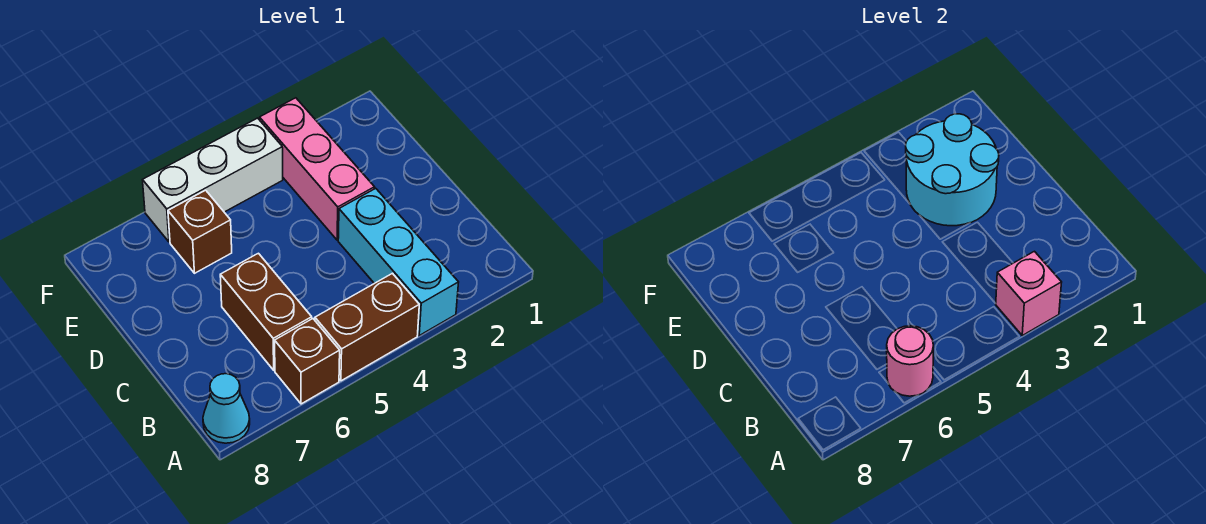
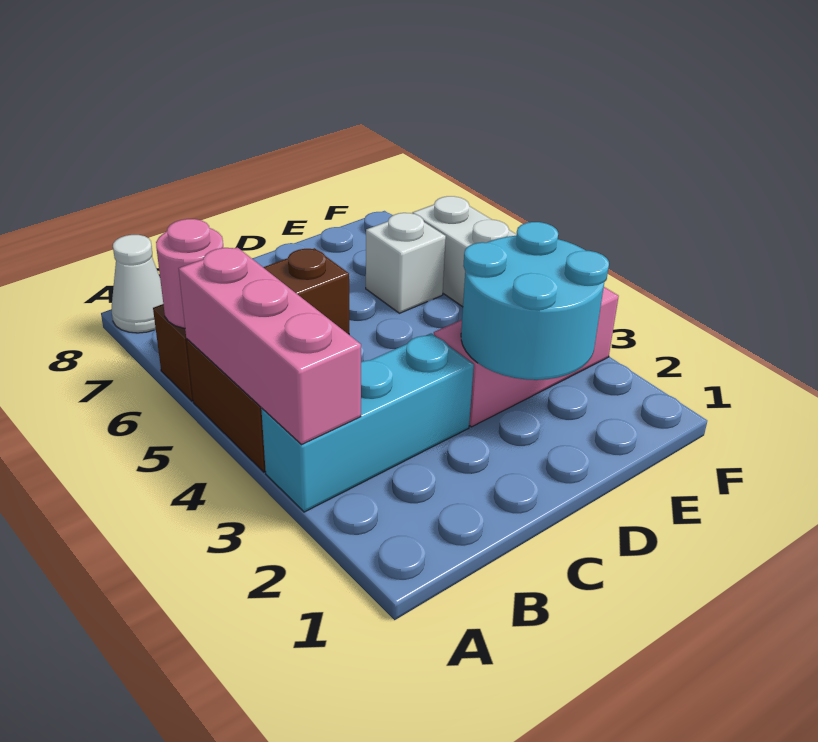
pink brick A3 level 2 -> pink brick A3:A5 level 2
cyan cone A8 level 1 -> white cone A8 level 1
brown brick E6 level 1 -> white brick E6 level 1

